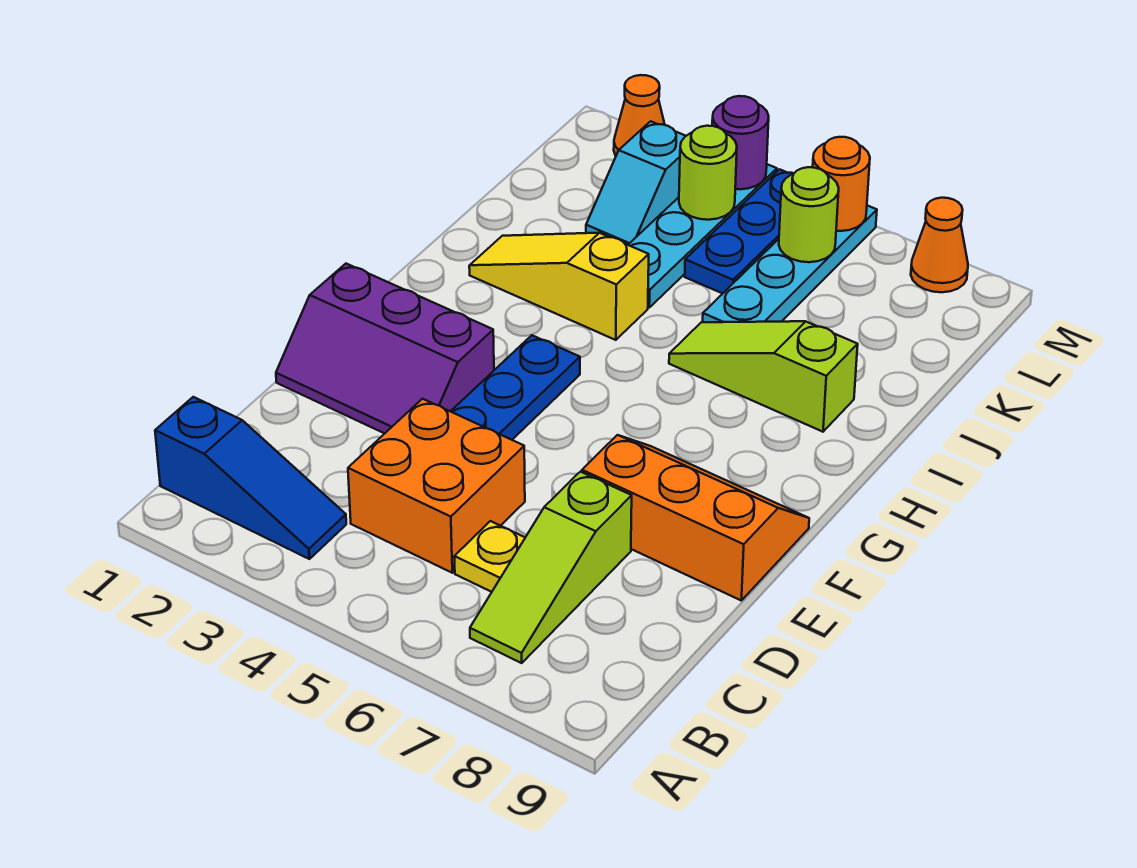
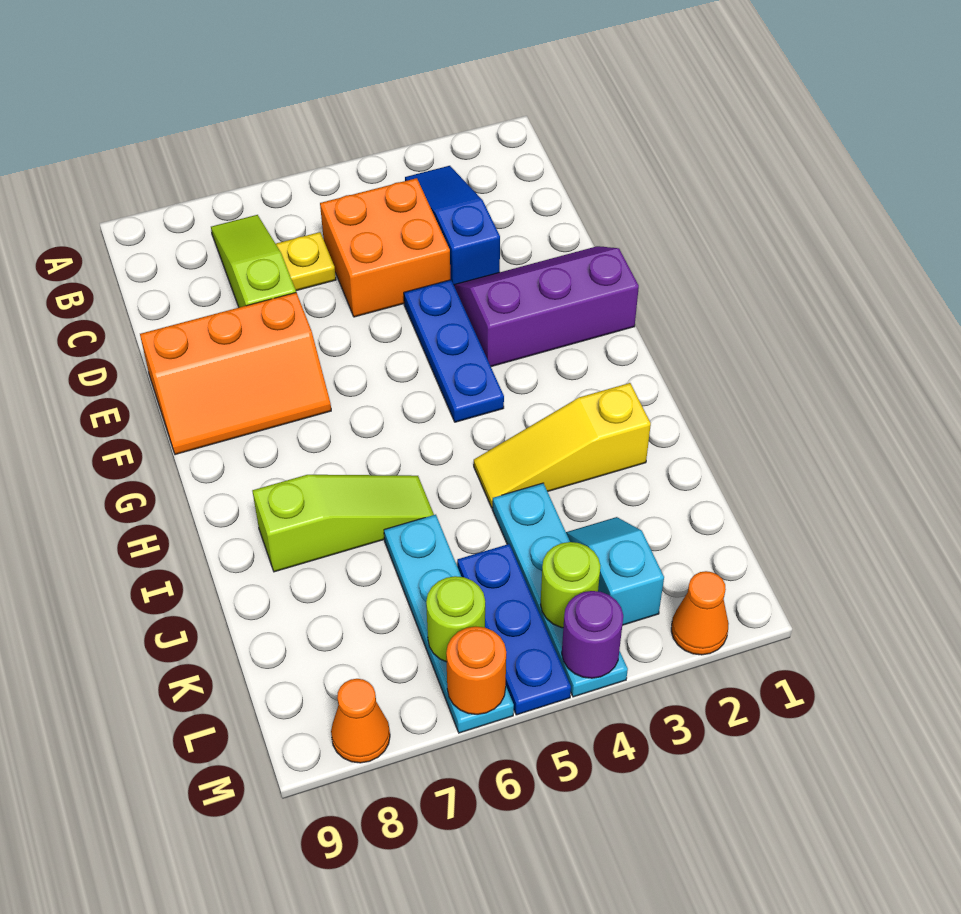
blue slope B1:B3 level 1 top 1 -> blue slope B3:D3 level 1 top D
yellow slope I2:I4 level 1 top 4 -> yellow slope I2:I4 level 1 top 2

